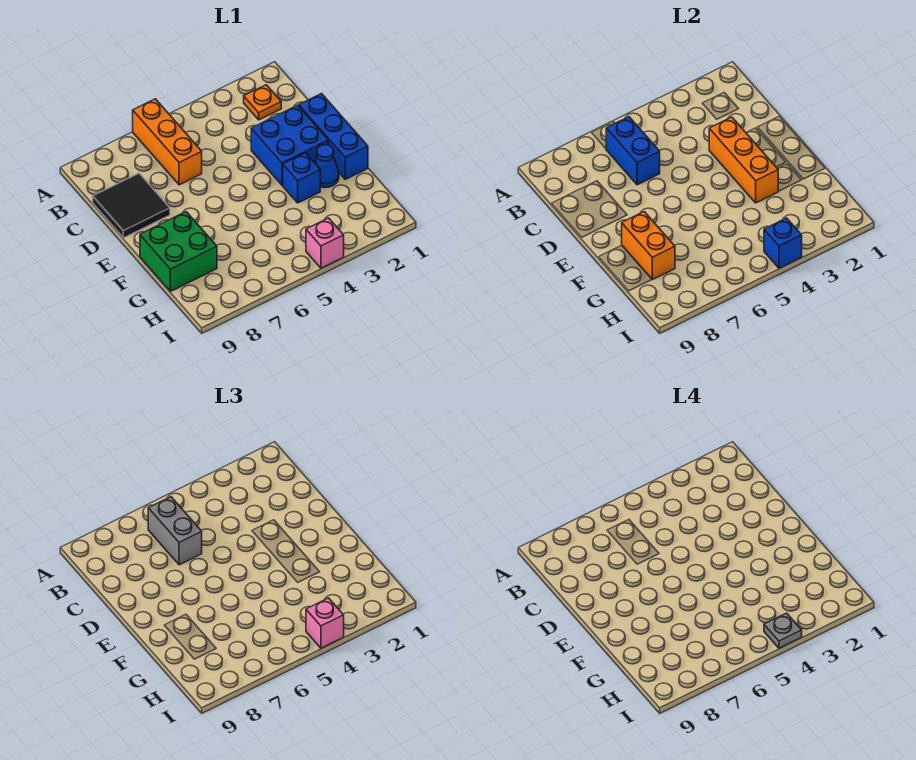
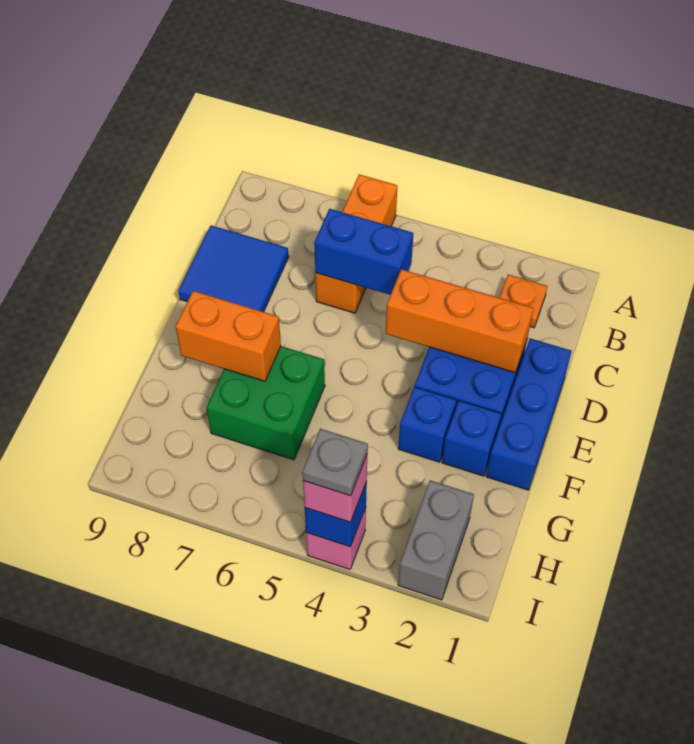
blue brick B6:C6 level 2 -> blue brick C5:C6 level 2
grey brick B6:C6 level 3 -> grey brick H2:I2 level 1
black tile C8:D9 level 1 -> blue tile C8:D9 level 1
orange brick D3:F3 level 2 -> orange brick D2:D4 level 2
blue cone F2 level 1 -> blue brick F2 level 1
green brick F8:G9 level 1 -> green brick F6:G7 level 1
orange brick F8:G8 level 2 -> orange brick F7:F8 level 2

